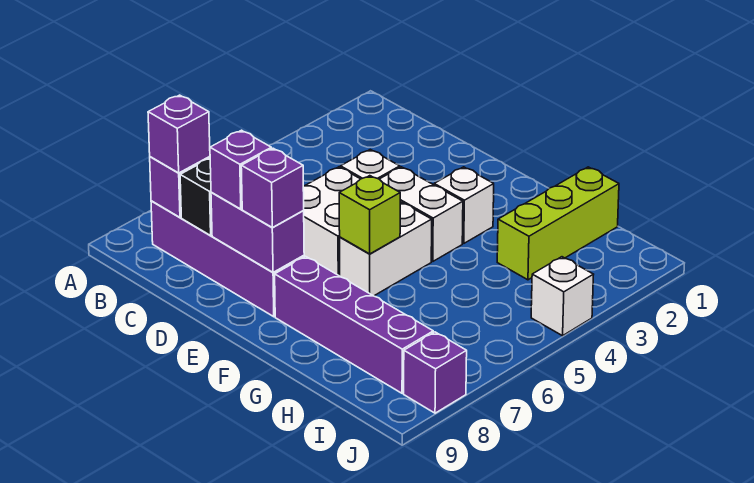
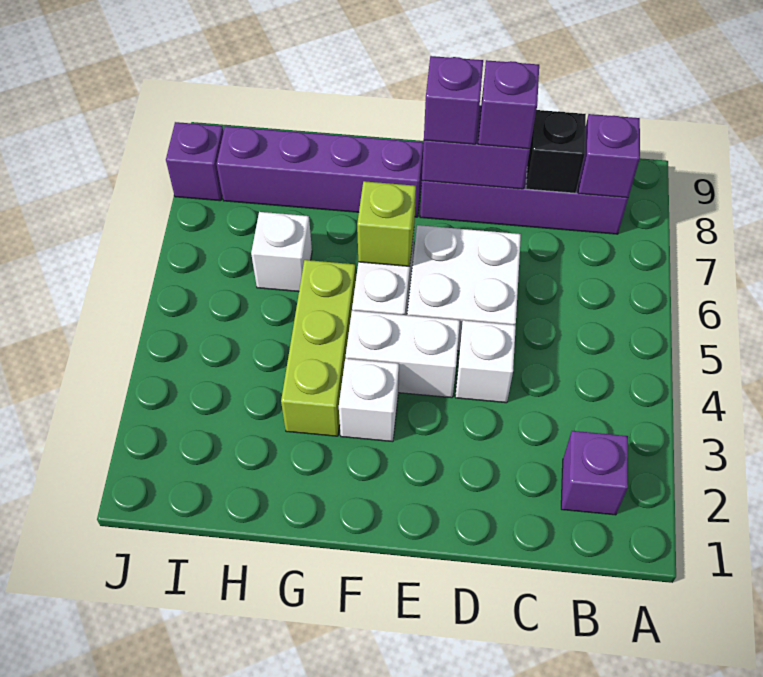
purple brick B8 level 3 -> purple brick B2 level 1
lime brick H1:H3 level 1 -> lime brick G3:G5 level 1
white brick J4 level 1 -> white brick H6 level 1

